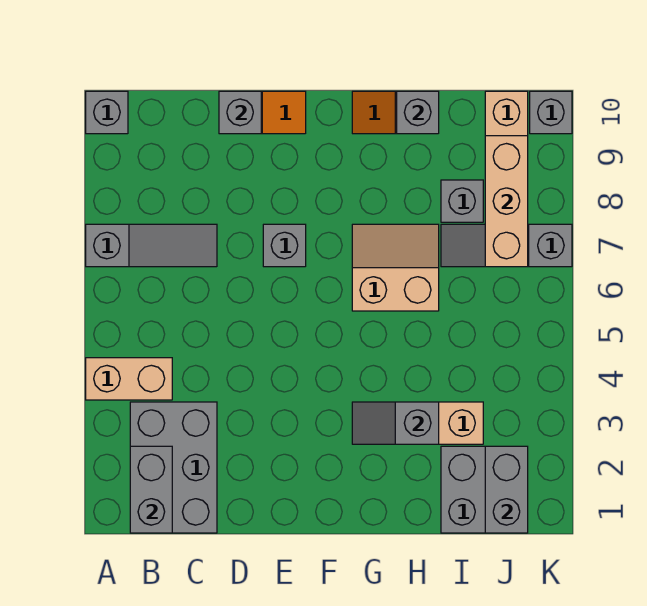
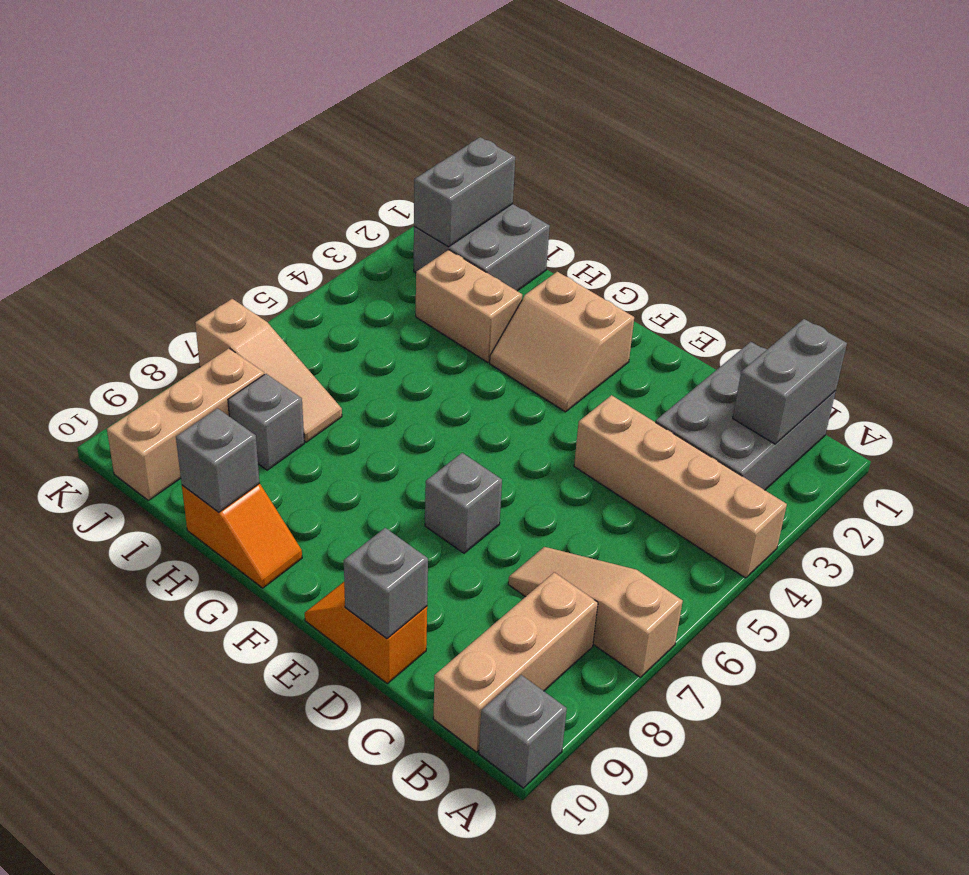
tan brick A4:B4 level 1 -> tan brick A4:D4 level 1
grey slope A7:C7 level 1 top A -> tan slope A7:C7 level 1 top A
grey slope G3:H3 level 2 top H -> none
tan slope G6:H7 level 1 top 6 -> tan slope F2:G3 level 1 top 2
grey slope I7:K7 level 1 top K -> tan slope I7:K7 level 1 top K
tan brick J7:J9 level 2 -> tan brick B8:B10 level 1
grey brick K10 level 1 -> none

